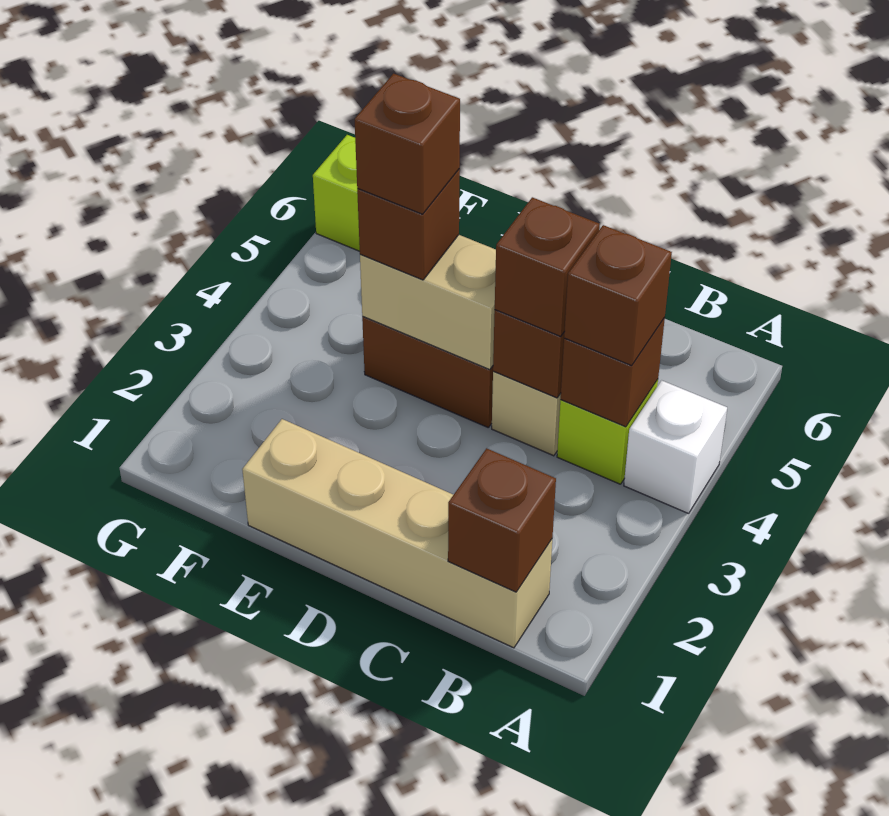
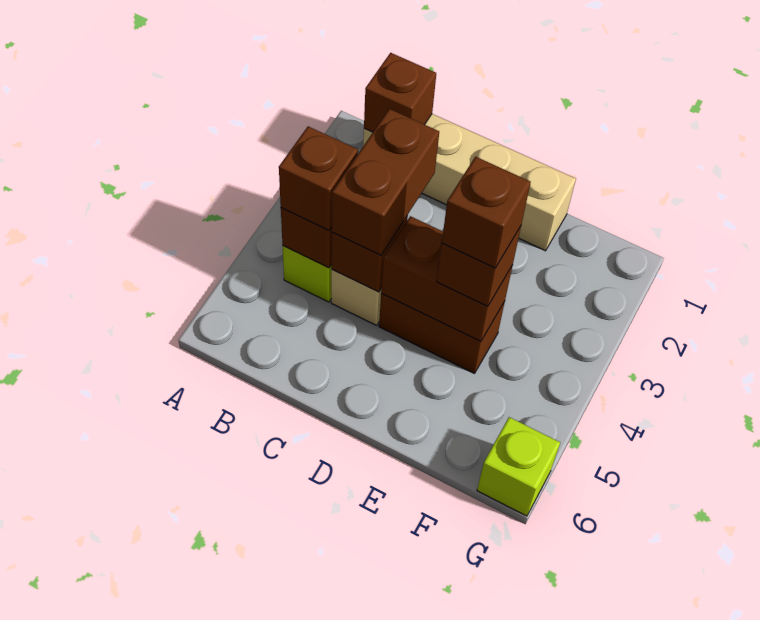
white brick A4 level 1 -> none
brown brick C4 level 3 -> brown brick C3:C4 level 3
tan brick D4:E4 level 2 -> brown brick D4:E4 level 2

